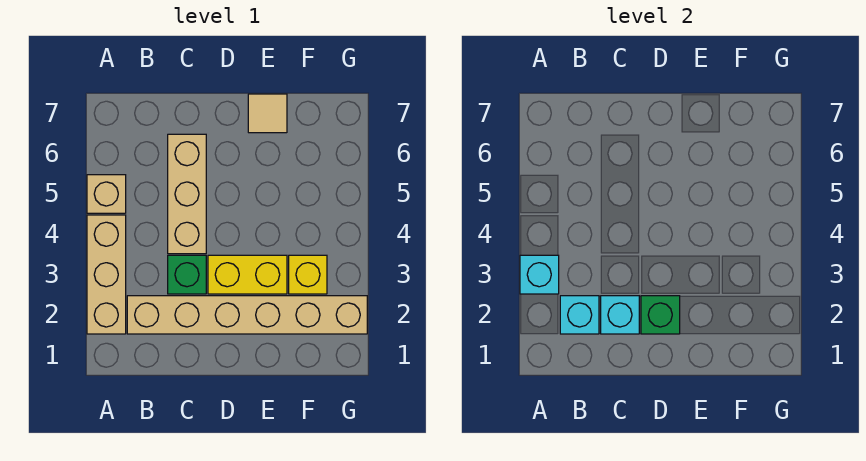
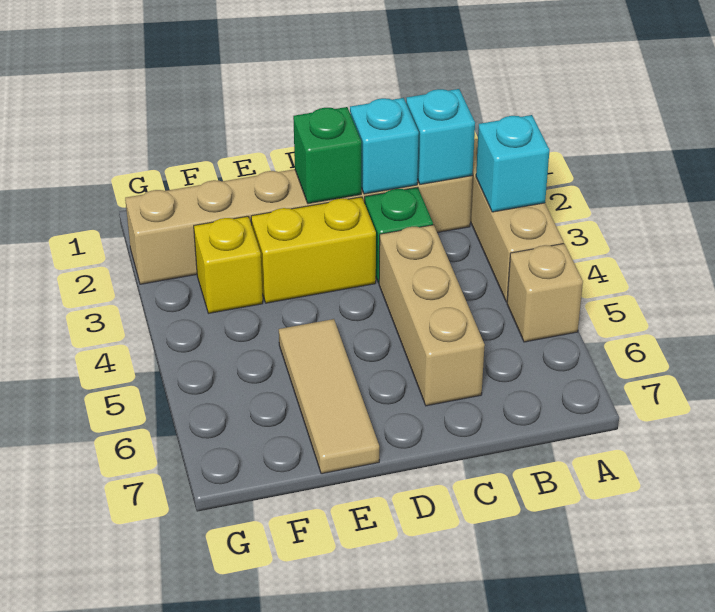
tan tile E7 level 1 -> tan tile E5:E7 level 1

